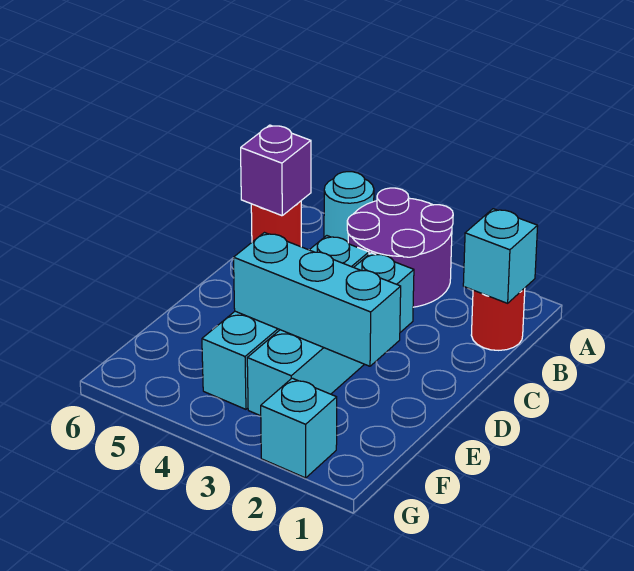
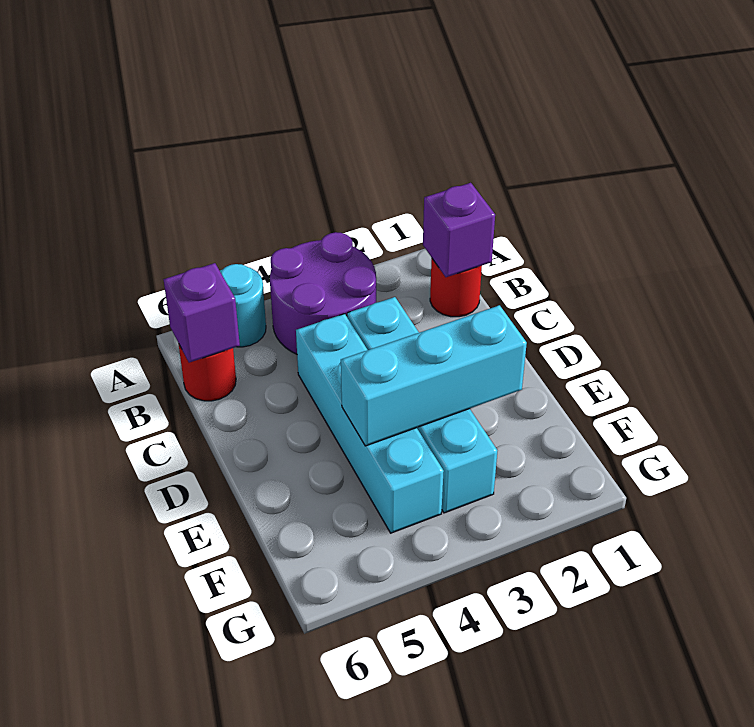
cyan brick B1 level 2 -> purple brick B1 level 2
cyan brick G2 level 1 -> none

